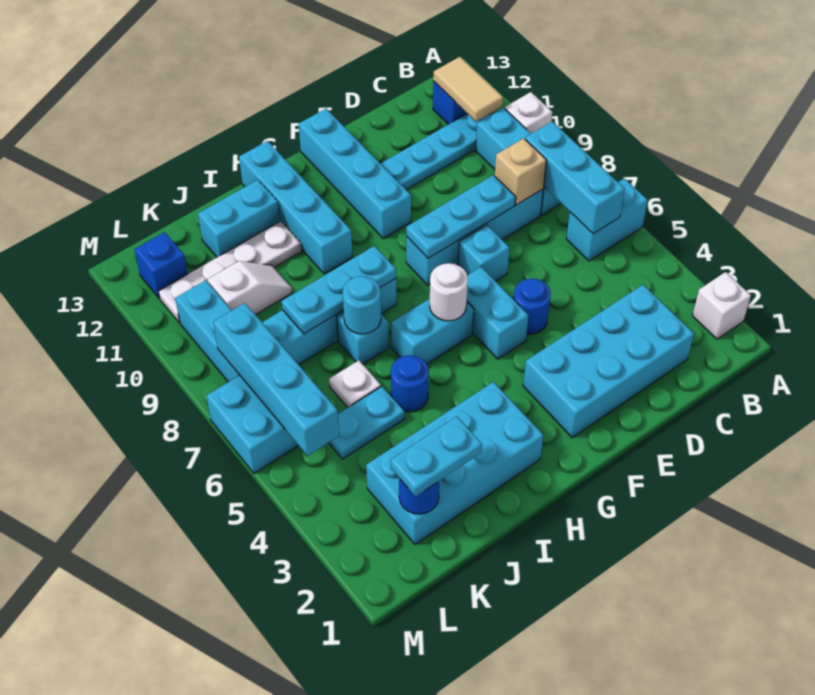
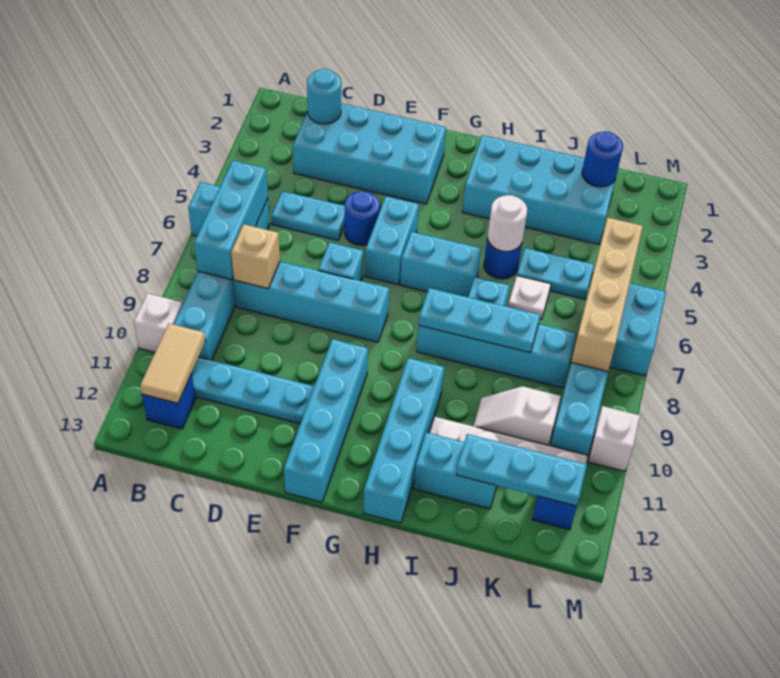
white brick A2 level 1 -> white brick M10 level 1
cyan plate D8:F8 level 2 -> cyan plate J12:L12 level 2
white round brick G6 level 2 -> white round brick I5 level 2
cyan round brick I7 level 2 -> cyan round brick C2 level 2
cyan plate J2:K2 level 3 -> cyan plate C5:D5 level 1
cyan brick L5:L8 level 2 -> tan brick L5:L8 level 2

